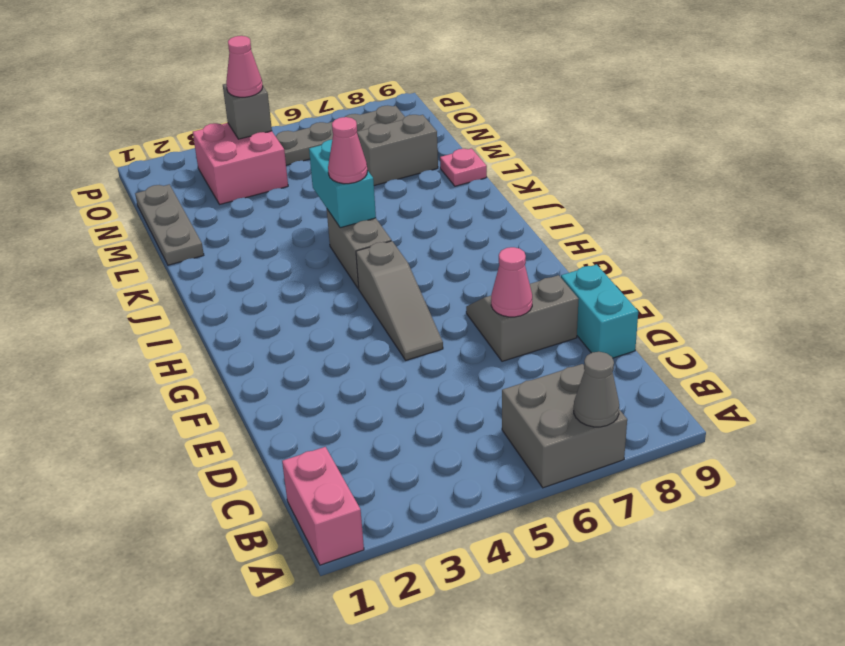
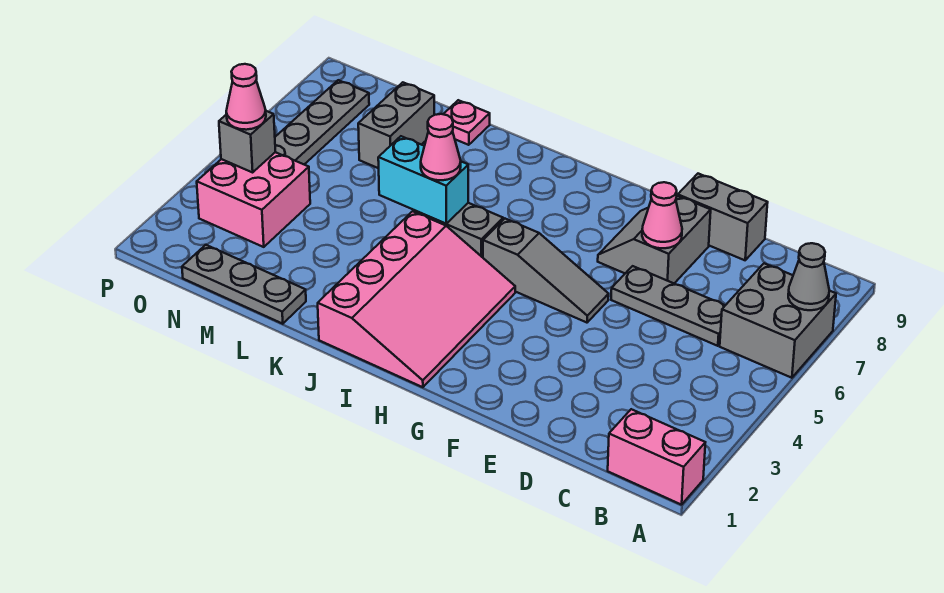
none -> grey plate C6:E6 level 1
cyan brick D9:E9 level 1 -> grey brick D9:E9 level 1
none -> pink slope H1:J4 level 1 top J

